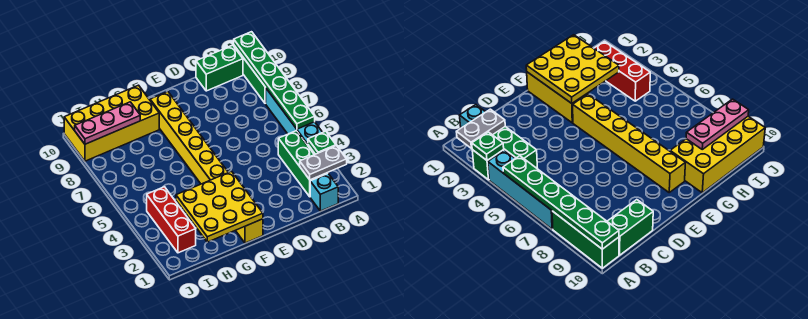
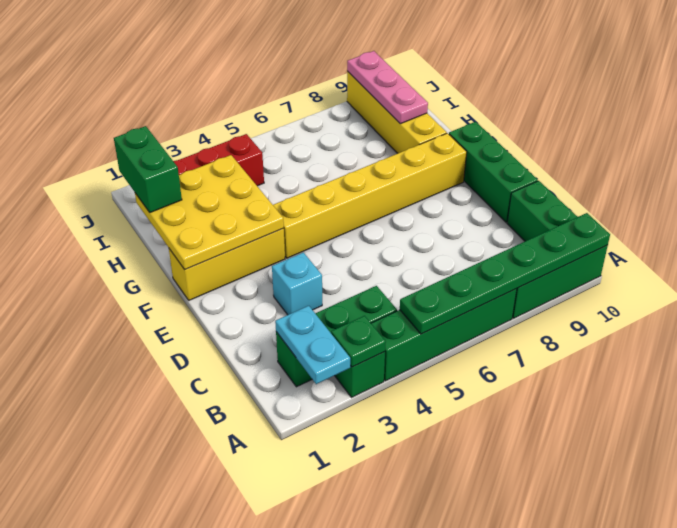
grey plate A2:B2 level 2 -> cyan plate A2:B2 level 2
cyan brick A4:A7 level 1 -> green brick A4:A7 level 1
cyan brick B1 level 1 -> cyan brick D3 level 1
none -> green brick D10:F10 level 1
yellow brick G9:J10 level 1 -> yellow brick G9:J9 level 1
none -> green brick H1:I1 level 3

